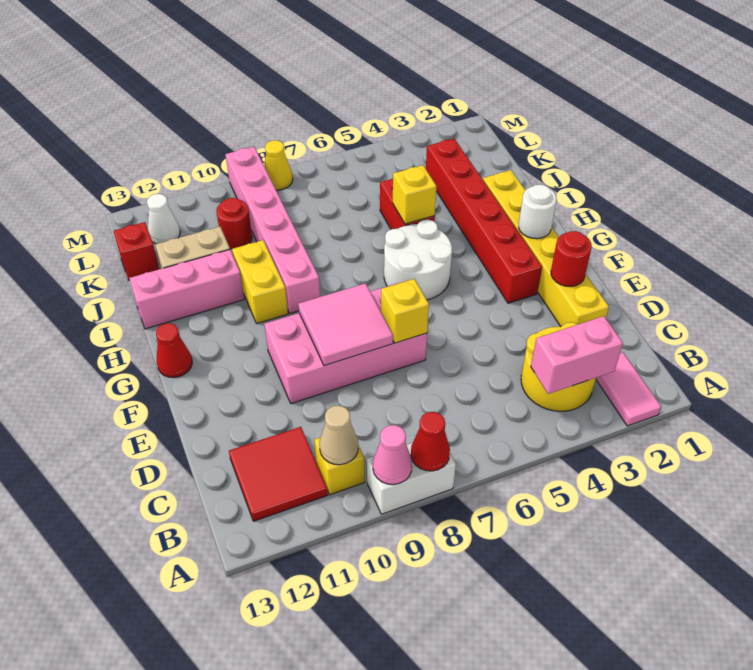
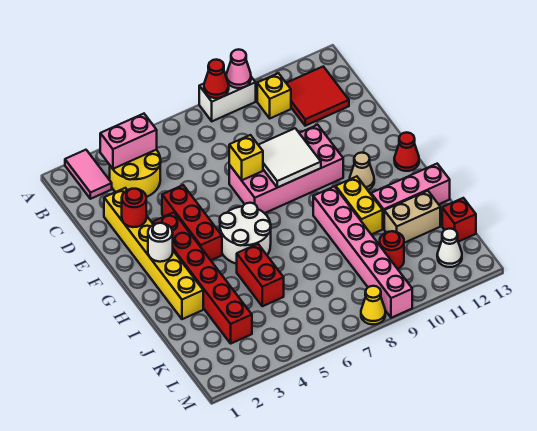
tan cone B10 level 2 -> tan cone G11 level 1
none -> red brick E4:G4 level 1
pink tile E8:F9 level 2 -> white tile E8:F9 level 2
yellow brick I5 level 2 -> none

